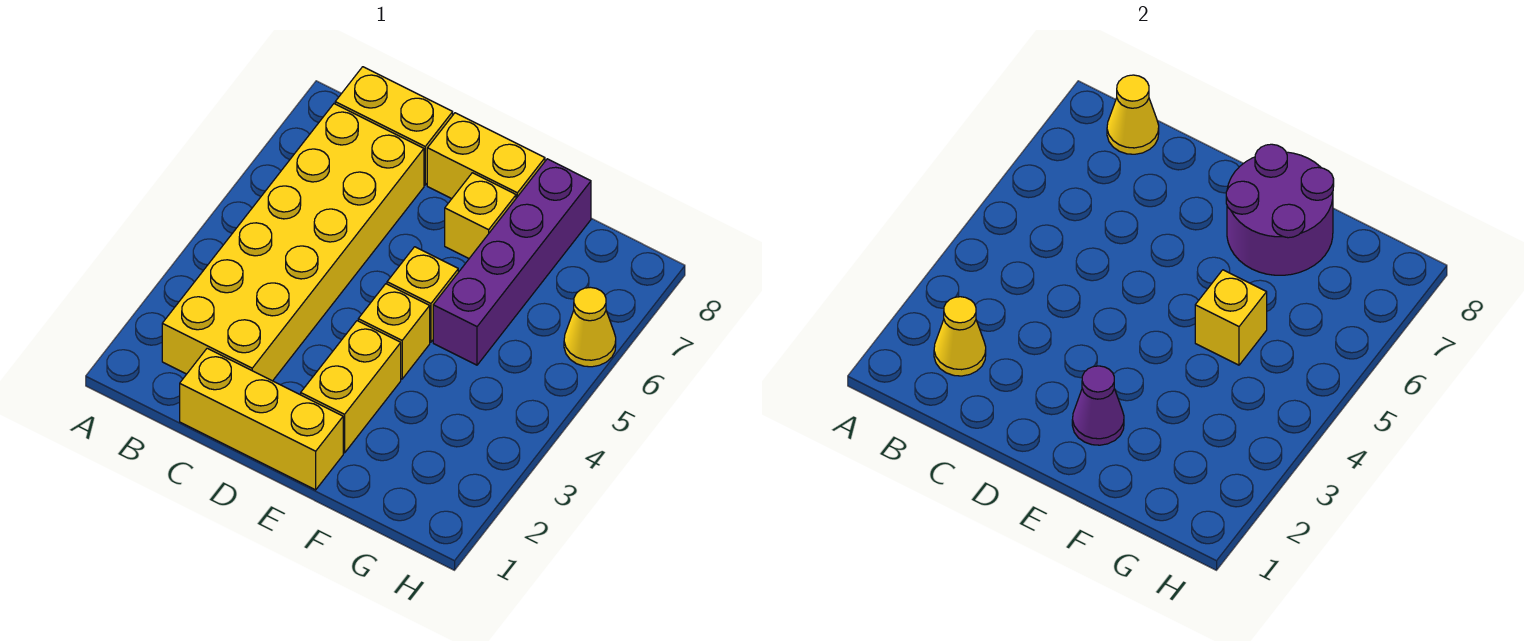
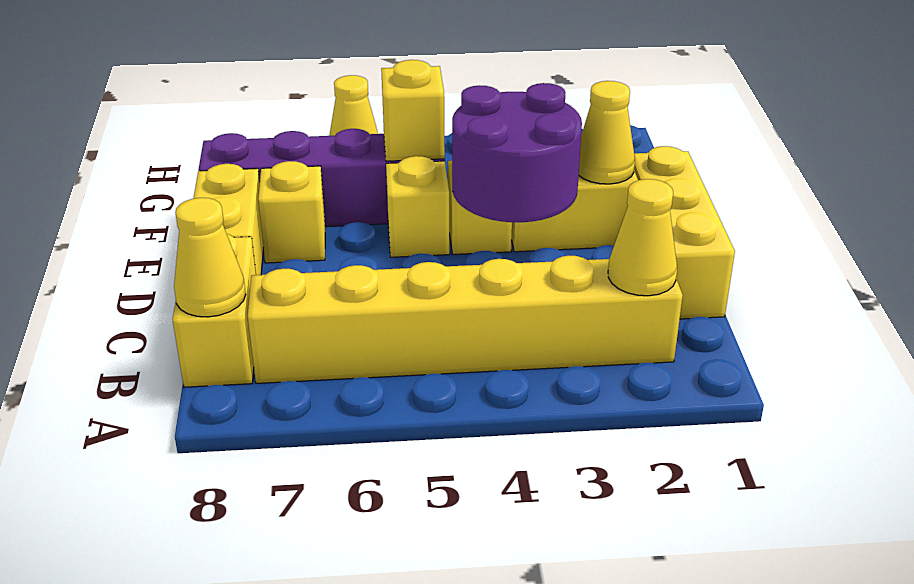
yellow brick B2:C7 level 1 -> yellow brick B2:B7 level 1
purple cone E2 level 2 -> yellow cone E2 level 2
purple round brick E7:F8 level 2 -> purple round brick D3:E4 level 2

